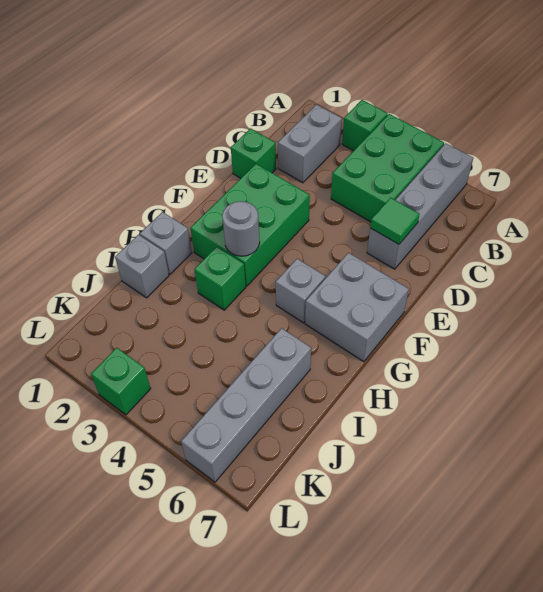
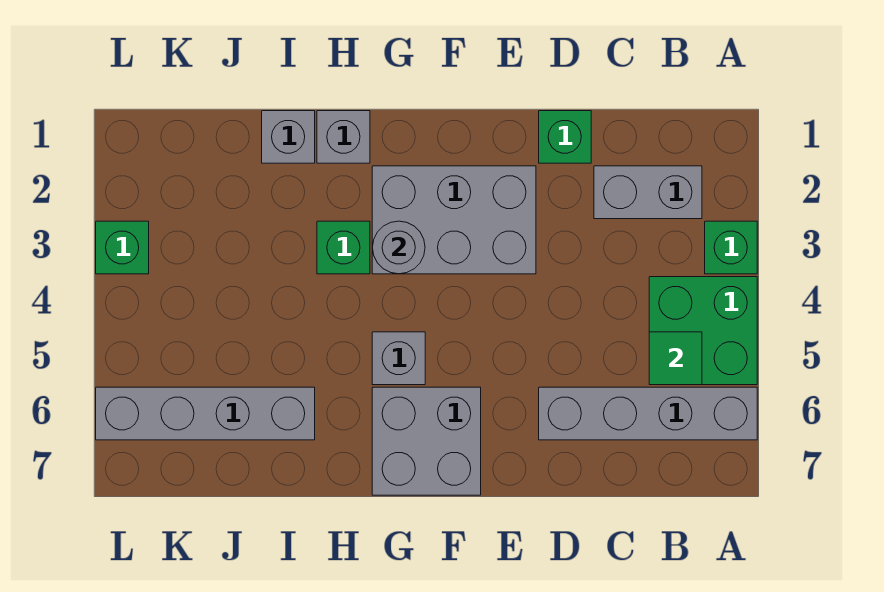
green brick A4:C5 level 1 -> green brick A4:B5 level 1
green tile D6 level 2 -> green tile B5 level 2
green brick E2:G3 level 1 -> grey brick E2:G3 level 1

